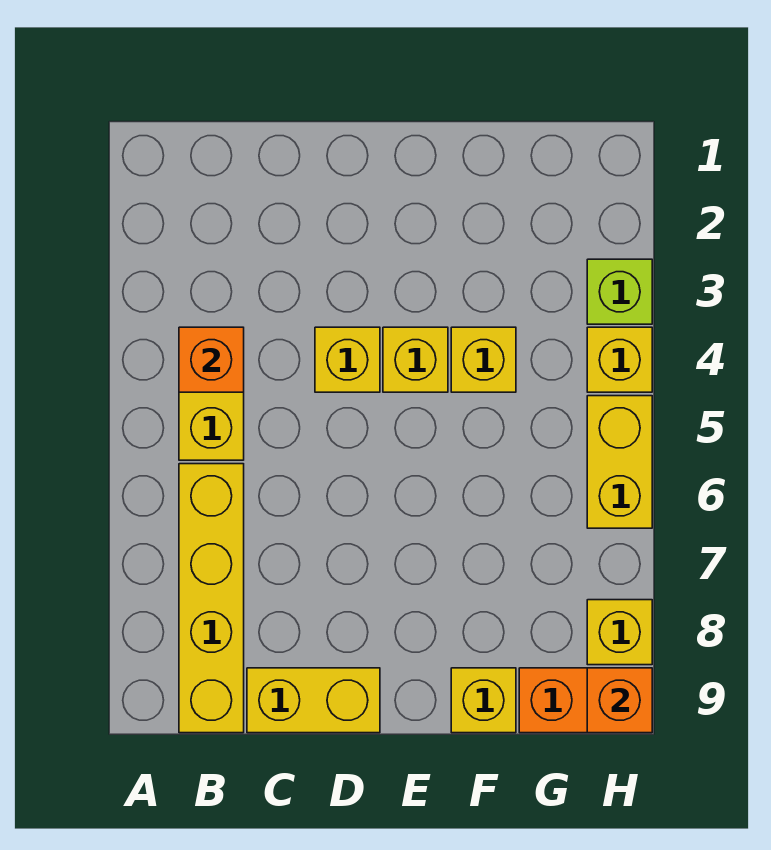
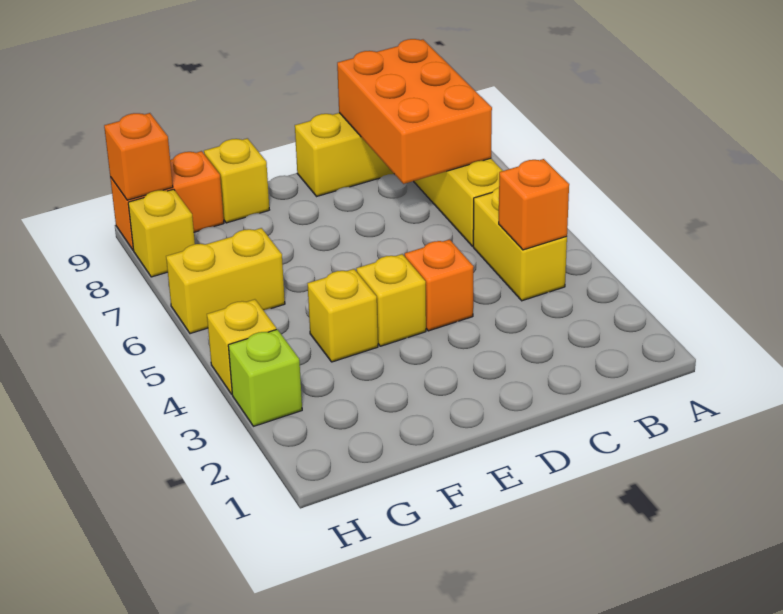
none -> orange brick B7:C9 level 2
yellow brick D4 level 1 -> orange brick D4 level 1
yellow brick H5:H6 level 1 -> yellow brick G6:H6 level 1

